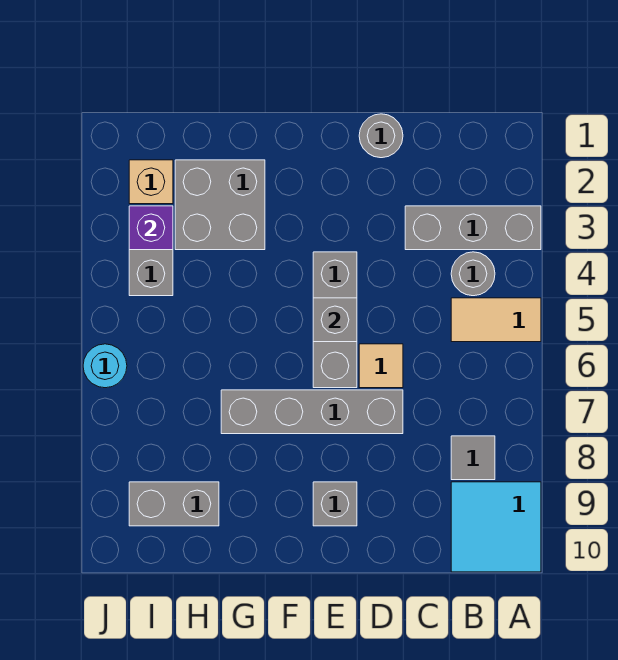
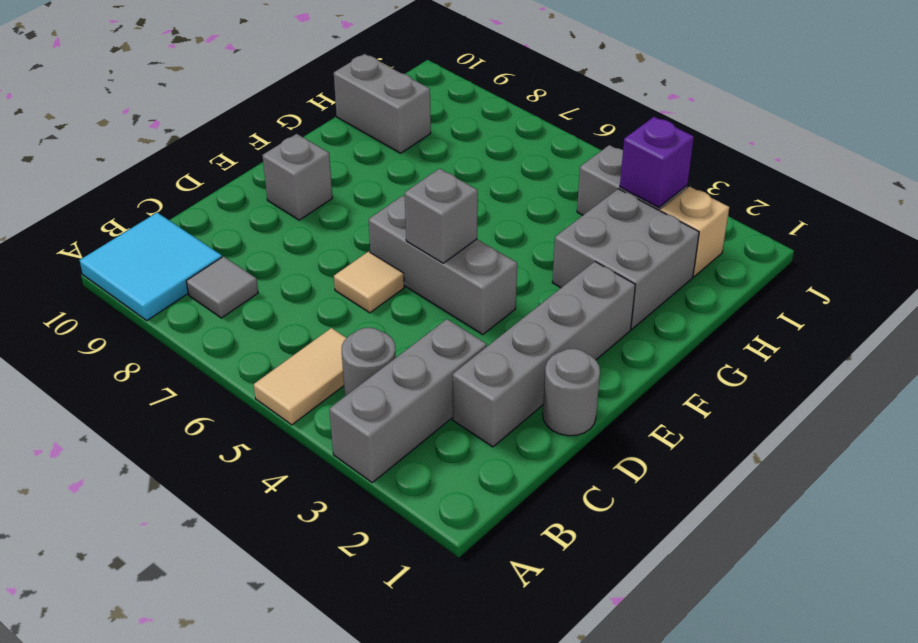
grey brick D7:G7 level 1 -> grey brick C2:F2 level 1
grey brick H9:I9 level 1 -> grey brick H9:H10 level 1
cyan round brick J6 level 1 -> none

